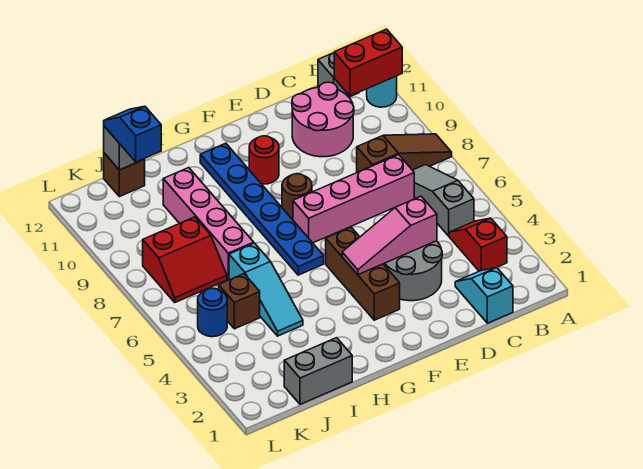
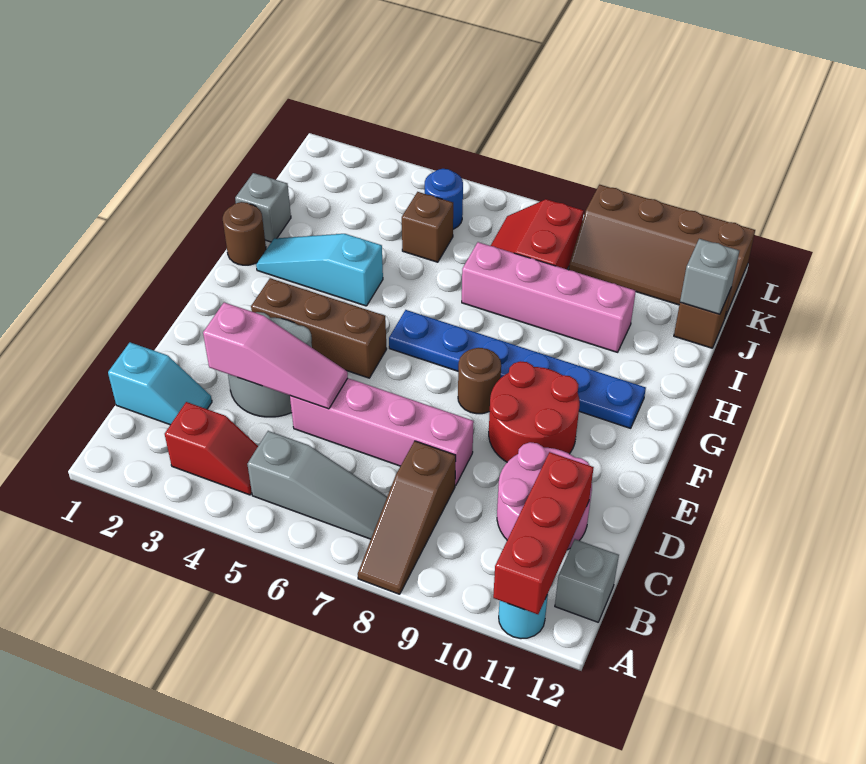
red brick A11:B11 level 2 -> red brick A11:C11 level 2
pink brick C7:F7 level 1 -> pink brick D5:D8 level 1
pink slope D4:F4 level 2 top D -> pink slope D3:D5 level 2 top 3
red round brick F10 level 1 -> red round brick E9:F10 level 1
none -> brown round brick H1 level 1
grey brick I1:J1 level 1 -> grey brick I1 level 1
cyan slope I4:I6 level 1 top 6 -> cyan slope H2:H4 level 1 top 4
blue slope J11:J12 level 3 top 11 -> none
none -> brown slope K9:L12 level 1 top L

